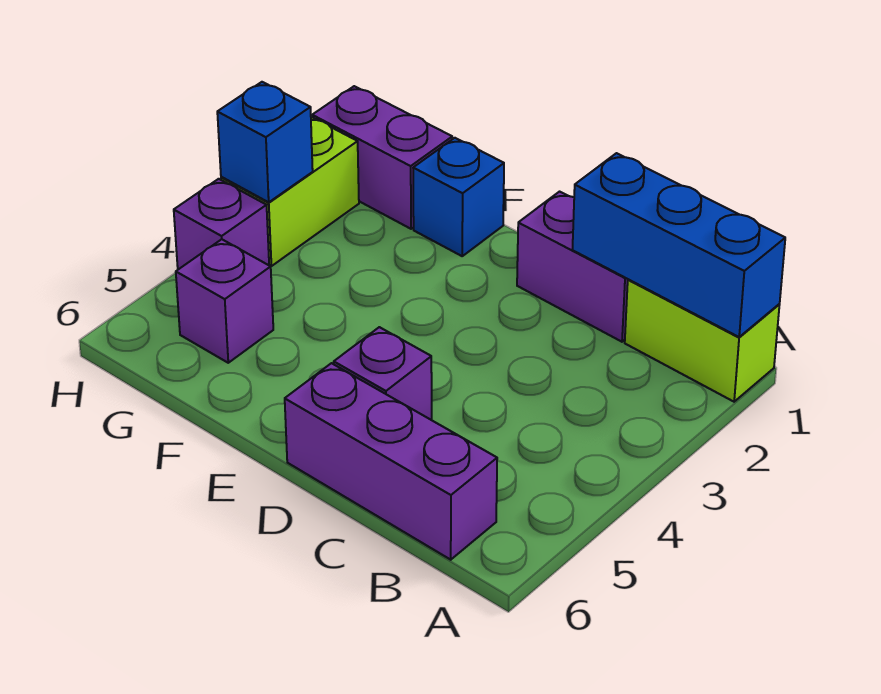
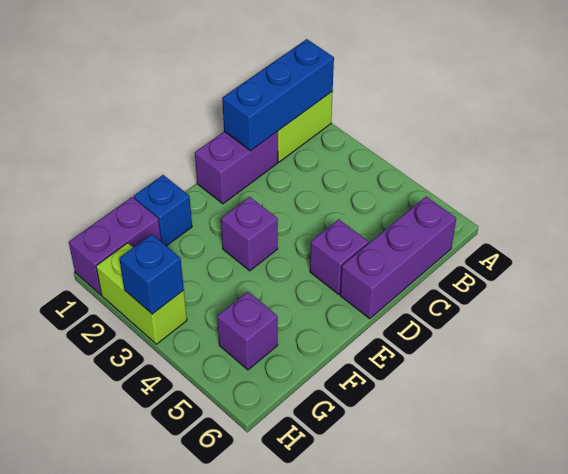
purple brick H4 level 1 -> purple brick E3 level 1

